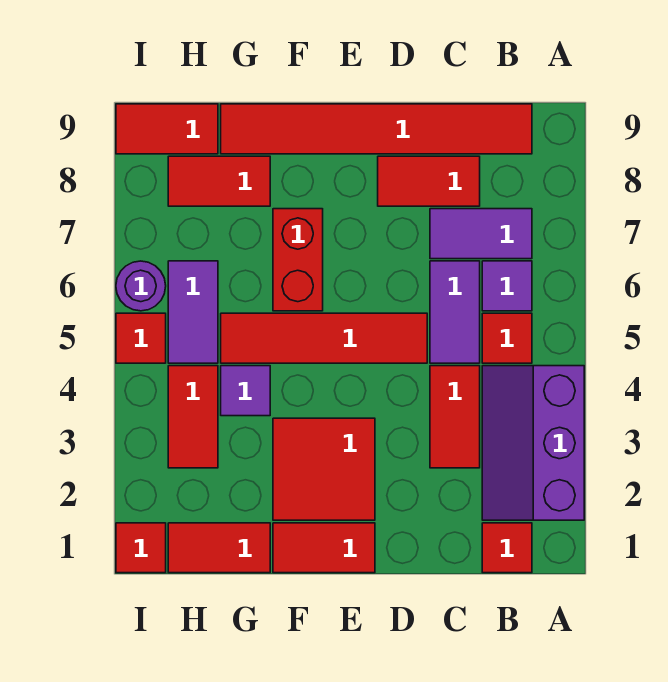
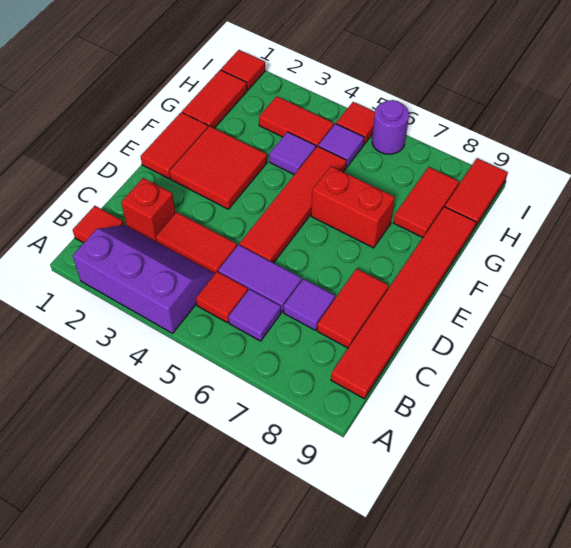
purple tile B7:C7 level 1 -> purple tile C7 level 1
none -> red brick C2 level 1
purple tile H5:H6 level 1 -> purple tile H5 level 1

